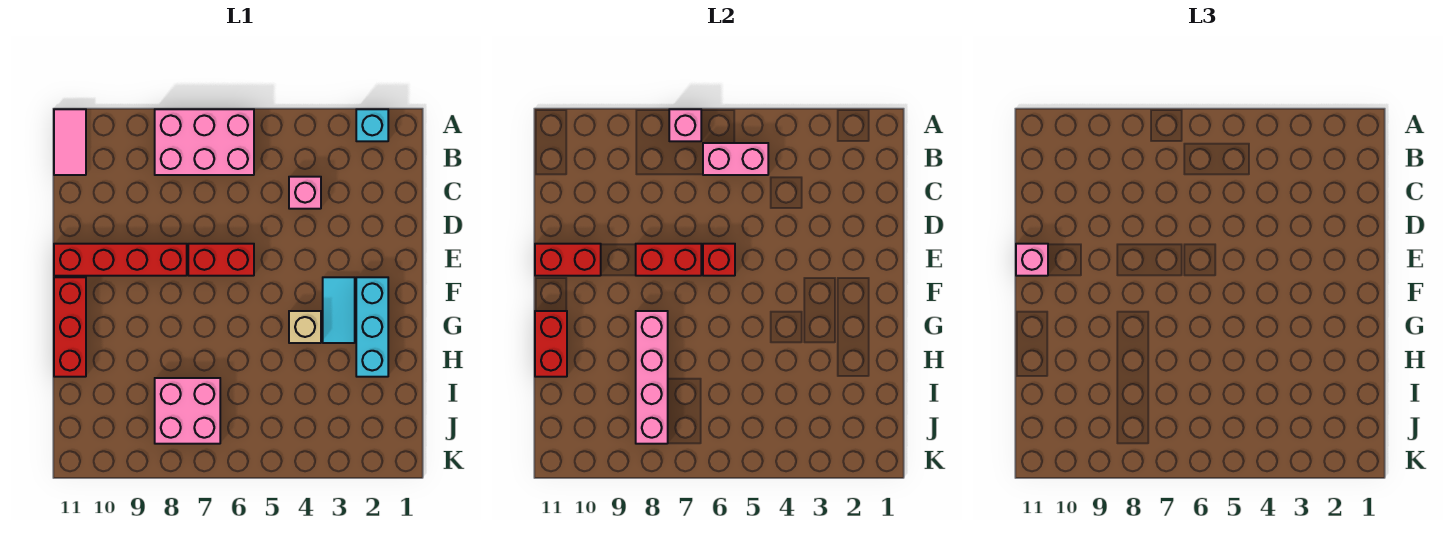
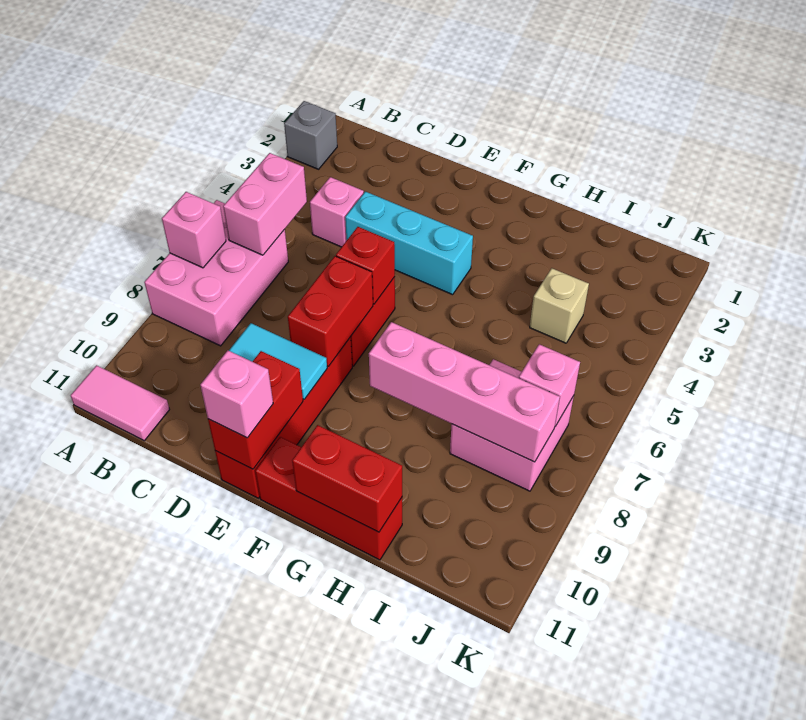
cyan brick A2 level 1 -> grey brick A2 level 1
cyan brick F2:H2 level 1 -> cyan brick D4:F4 level 1
cyan tile F3:G3 level 1 -> cyan tile D9:E9 level 2
tan brick G4 level 1 -> tan brick I4 level 1
none -> pink brick J7 level 2

